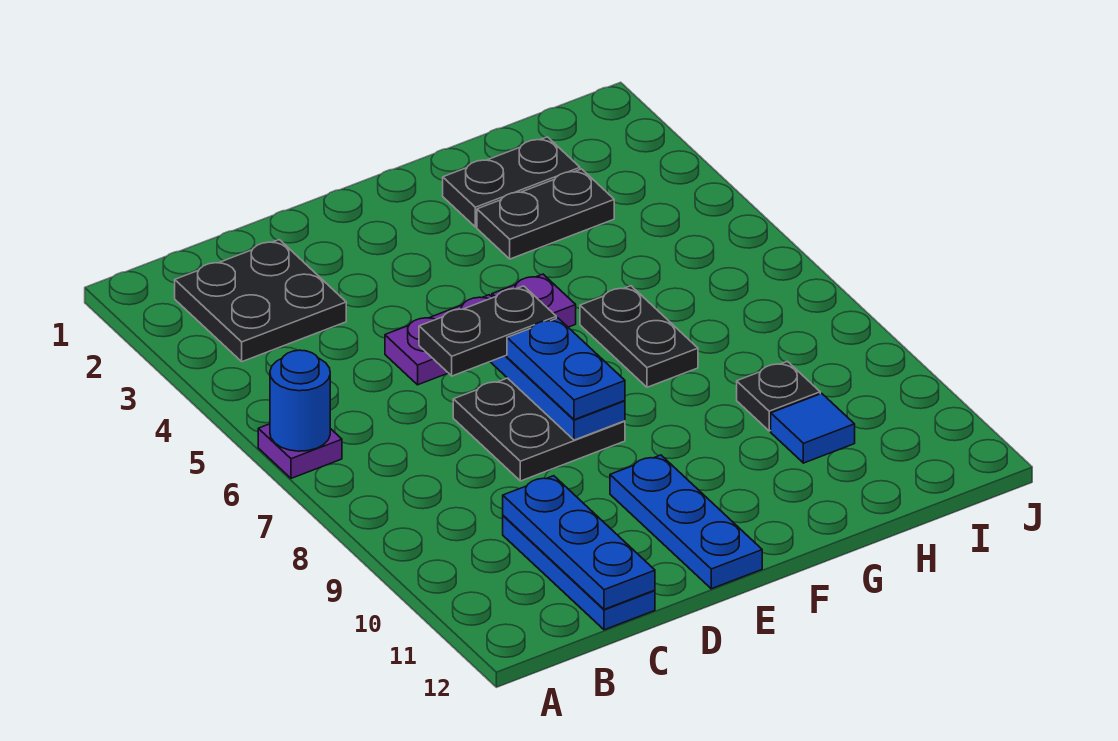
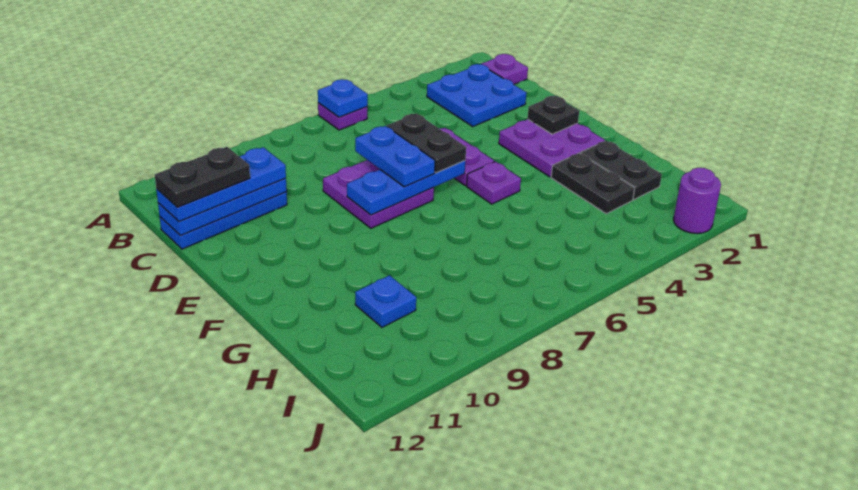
blue round brick A6 level 2 -> blue plate A6 level 2
none -> purple plate B1 level 1
black plate B2:C3 level 1 -> blue plate B2:C3 level 1
black plate D7:E8 level 1 -> purple plate D7:E8 level 1
none -> purple plate E2:F3 level 1
blue plate E7:E8 level 3 -> blue plate D7:E7 level 3
blue plate E10:E12 level 1 -> blue plate C10:C12 level 3
black plate G6:G7 level 1 -> black plate C11:C12 level 4
black plate H9 level 1 -> black plate E2 level 2
blue tile H10 level 1 -> blue plate H10 level 1
none -> purple round brick J2 level 1

